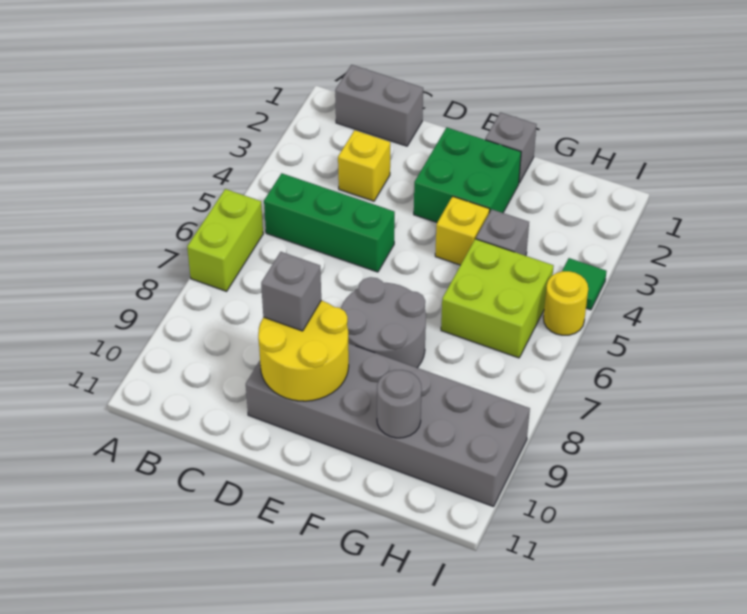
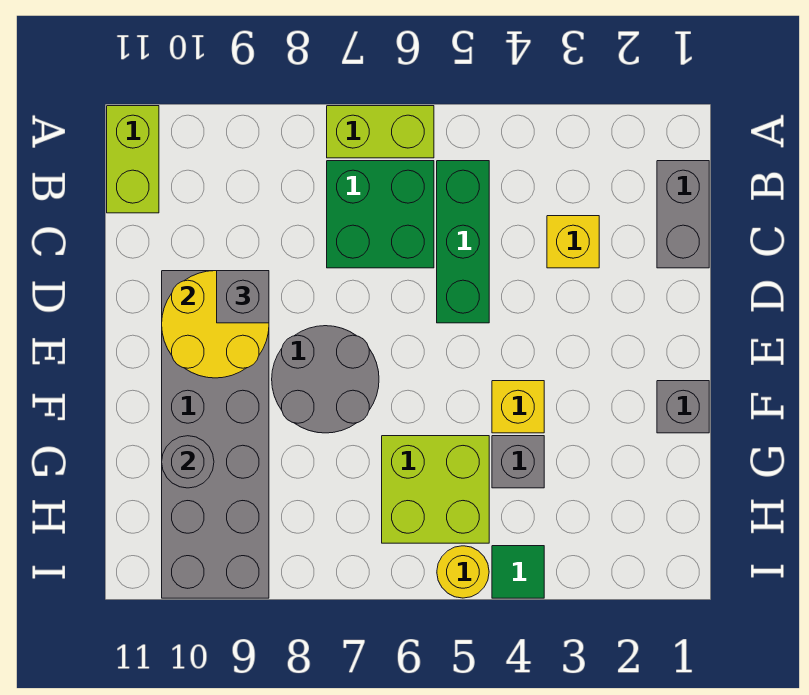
none -> lime brick A11:B11 level 1
green brick E2:F3 level 1 -> green brick B6:C7 level 1

